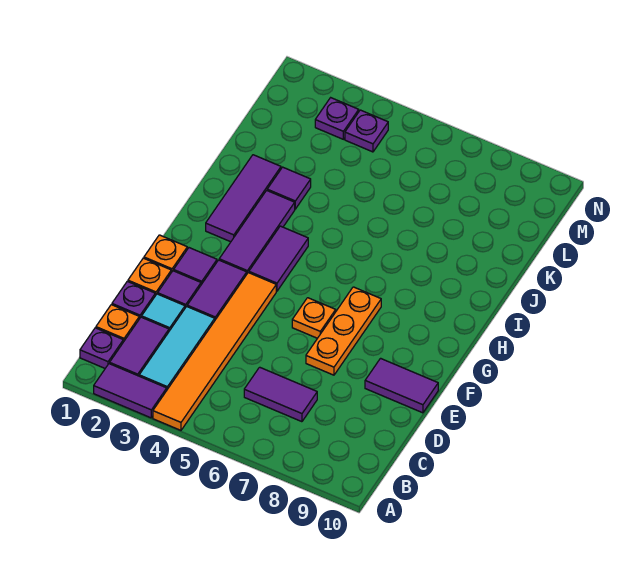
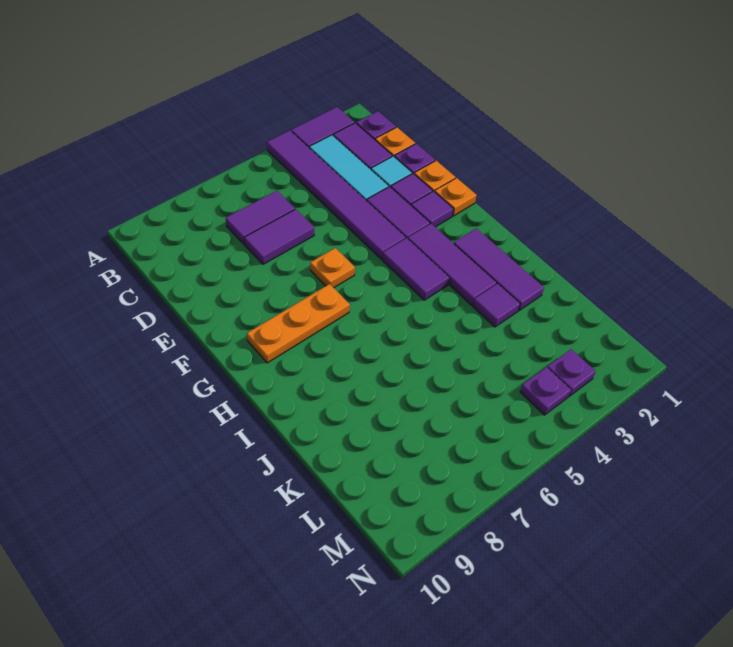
orange tile A4:F4 level 1 -> purple tile A4:F4 level 1
orange plate E7:G7 level 1 -> orange plate G7:G9 level 1
purple tile E9:E10 level 1 -> purple tile D6:D7 level 1

